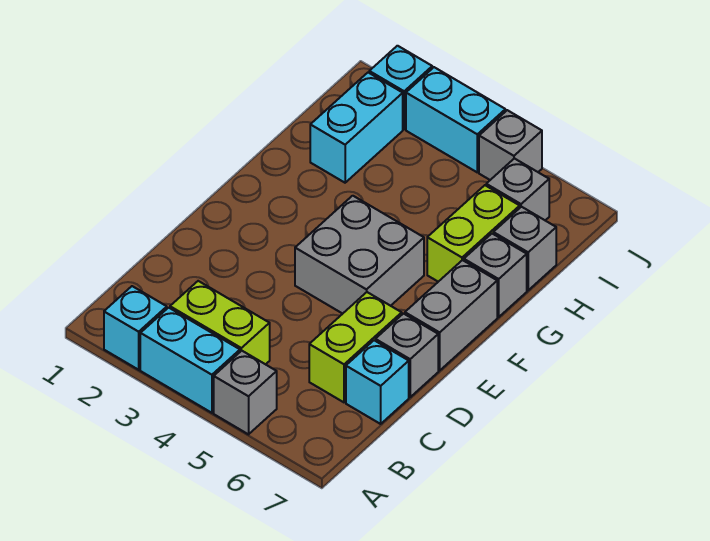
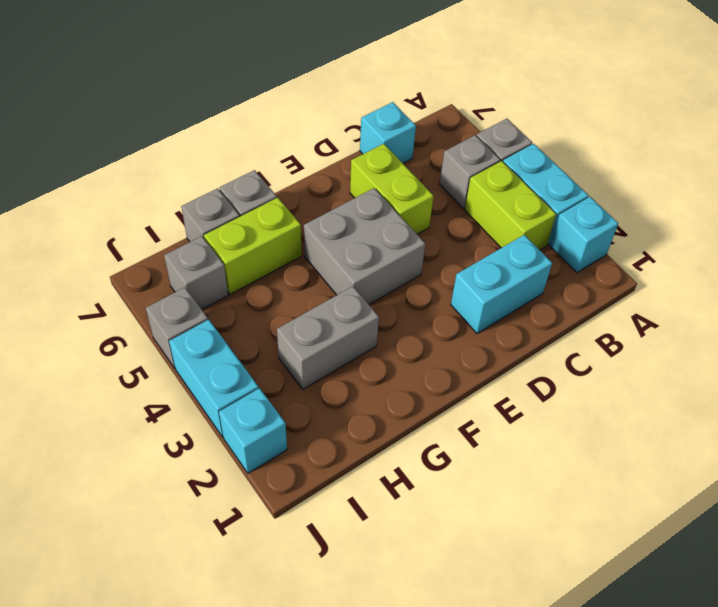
lime brick C6:D6 level 1 -> lime brick D5:D6 level 1
grey brick D7 level 1 -> grey brick B5 level 1
grey brick E7:F7 level 1 -> grey brick G3:H3 level 1
cyan brick H2:I2 level 1 -> cyan brick C2:D2 level 1

